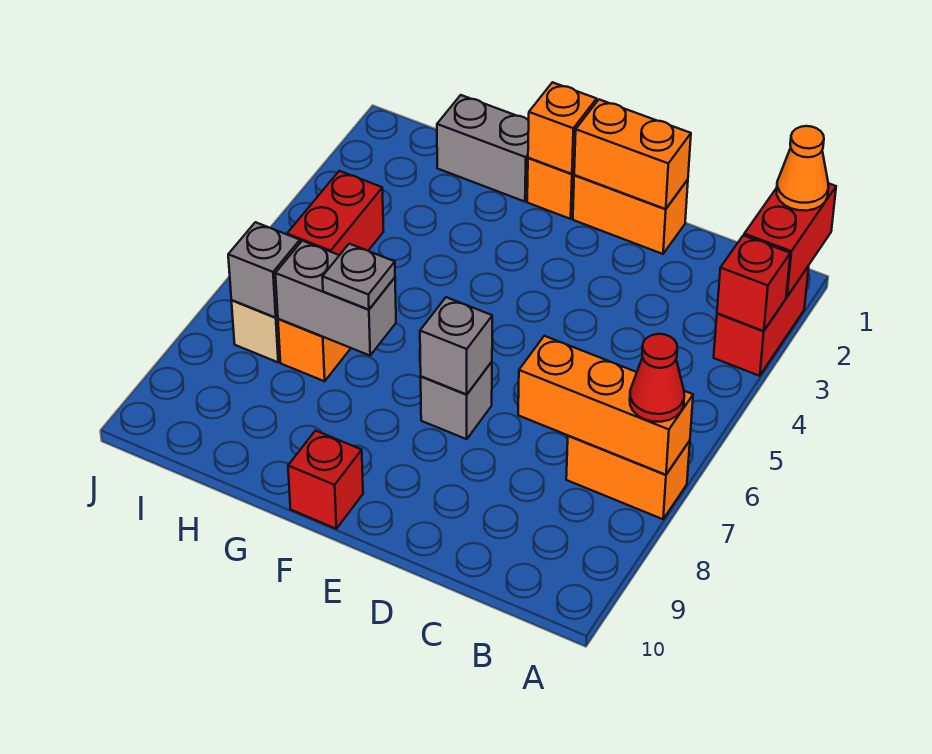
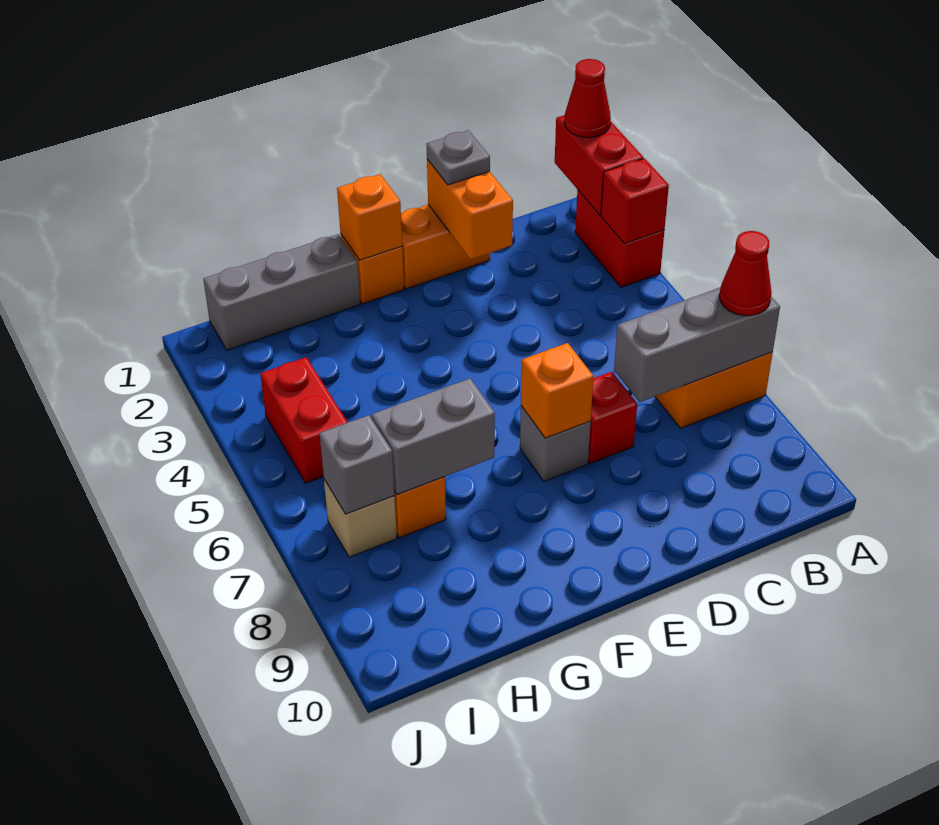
orange cone A1 level 3 -> red cone A1 level 3
orange brick A7:C7 level 2 -> grey brick A7:C7 level 2
orange brick D1:E1 level 2 -> orange brick D1:D2 level 2
grey brick E7 level 2 -> orange brick E7 level 2
red brick F10 level 1 -> red brick D7 level 1
grey brick G1:H1 level 1 -> grey brick G1:I1 level 1
grey plate G7 level 3 -> grey plate D1 level 3

